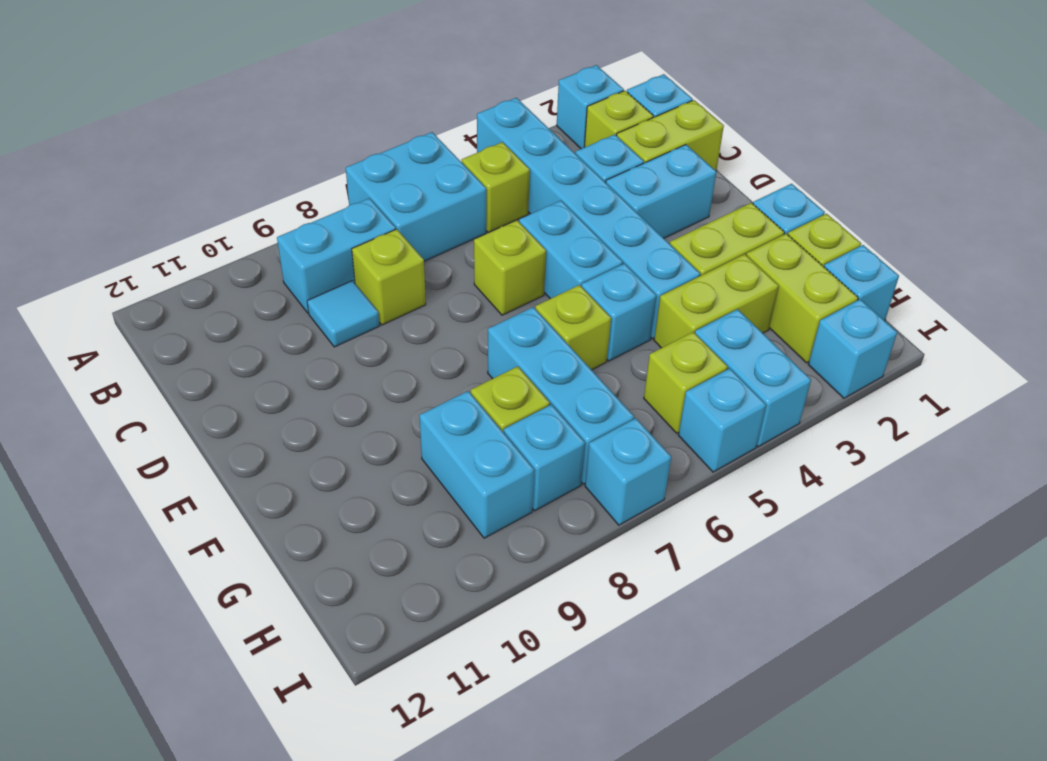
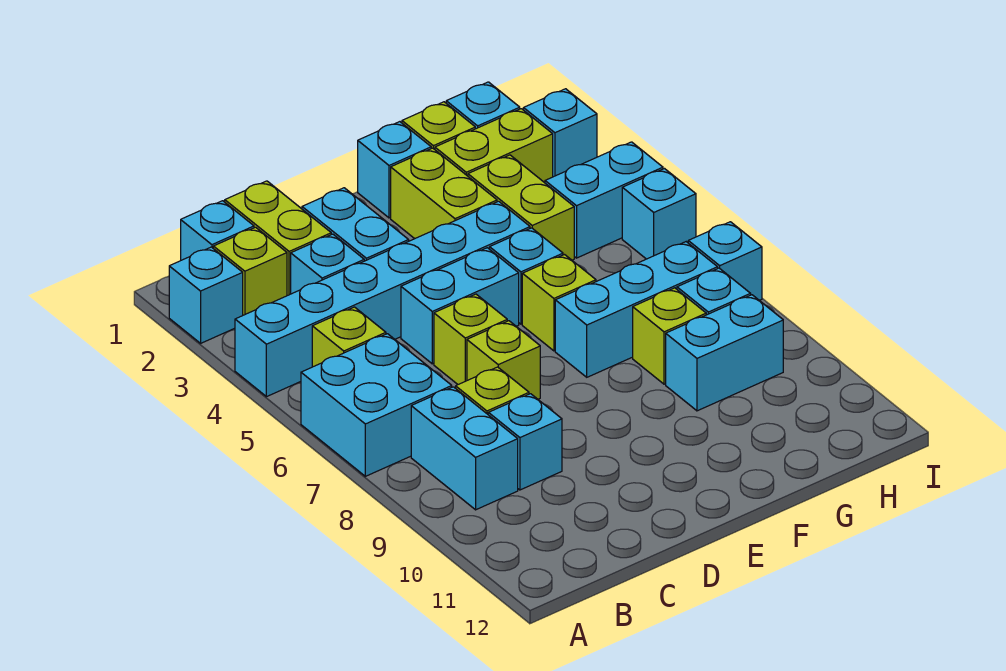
cyan tile C9 level 1 -> cyan brick C9 level 1
lime brick H5 level 1 -> lime brick D7 level 1

